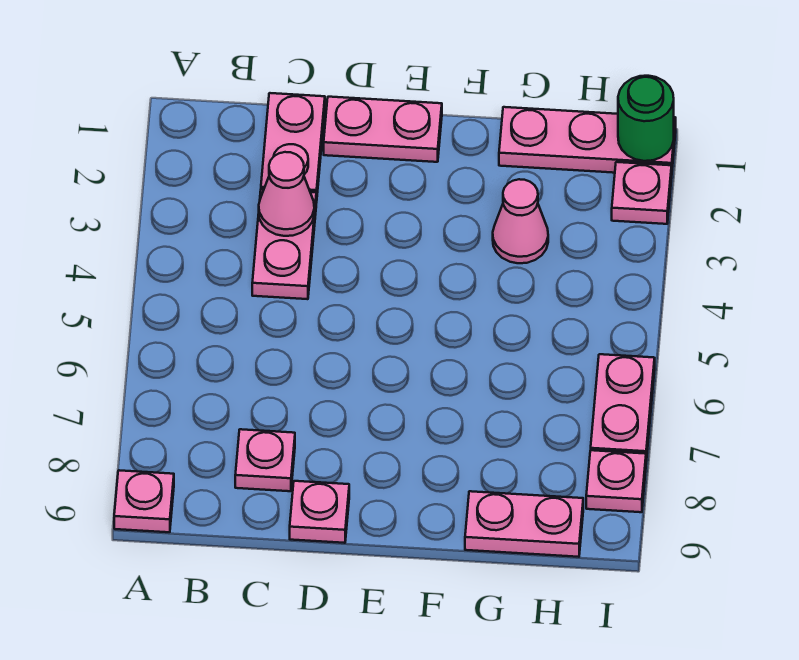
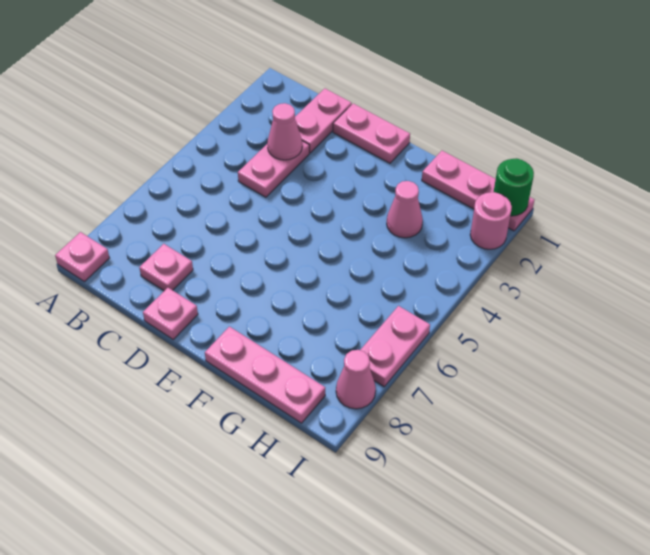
pink plate G9:H9 level 1 -> pink plate F9:H9 level 1
pink plate I2 level 1 -> pink round brick I2 level 1
pink plate I8 level 1 -> pink cone I8 level 1

